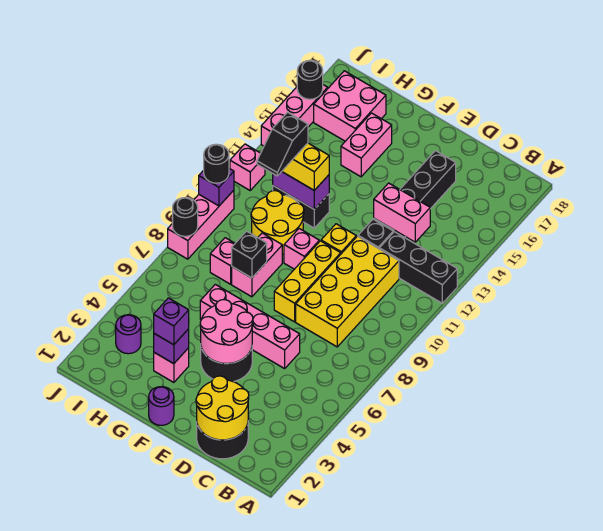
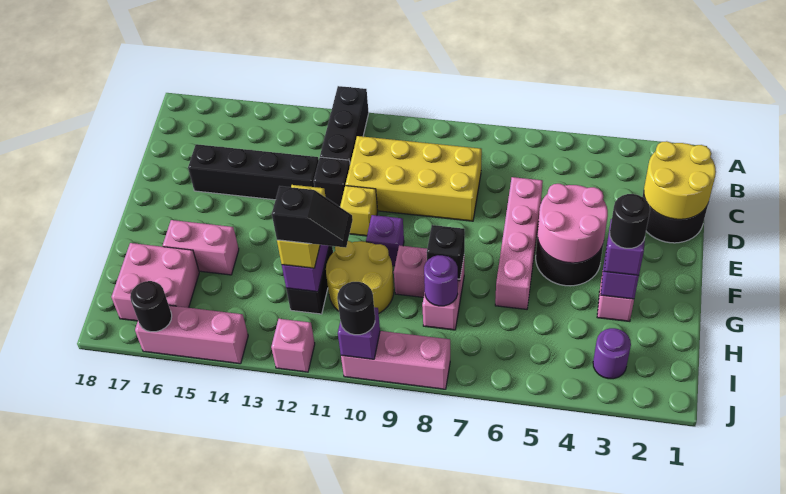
pink brick C13:D13 level 2 -> none
yellow brick E8:E10 level 1 -> none
purple round brick F1 level 1 -> purple round brick H8 level 2
pink brick F10 level 1 -> purple brick F10 level 1
black round brick J8 level 2 -> black round brick G3 level 4

